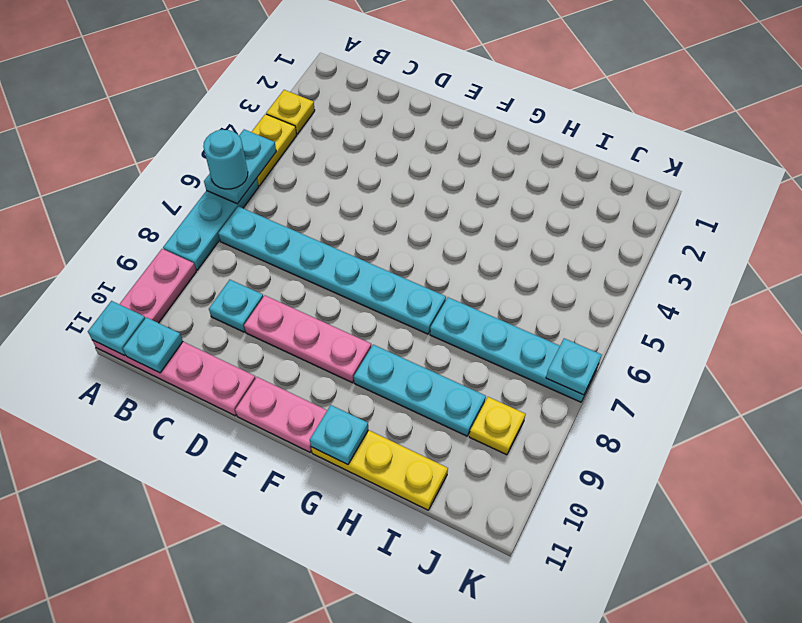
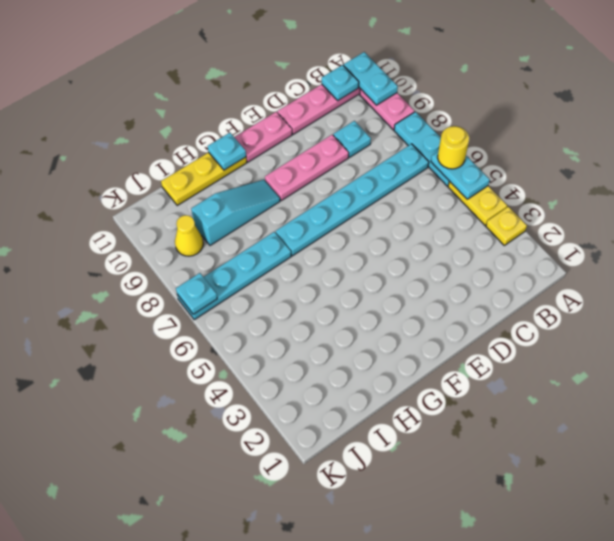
cyan round brick A6 level 3 -> yellow round brick A6 level 3
cyan plate A11 level 2 -> cyan plate A10:A11 level 2
cyan plate G9:I9 level 1 -> cyan slope G9:I9 level 1 top I
yellow plate J9 level 1 -> yellow cone J9 level 1

